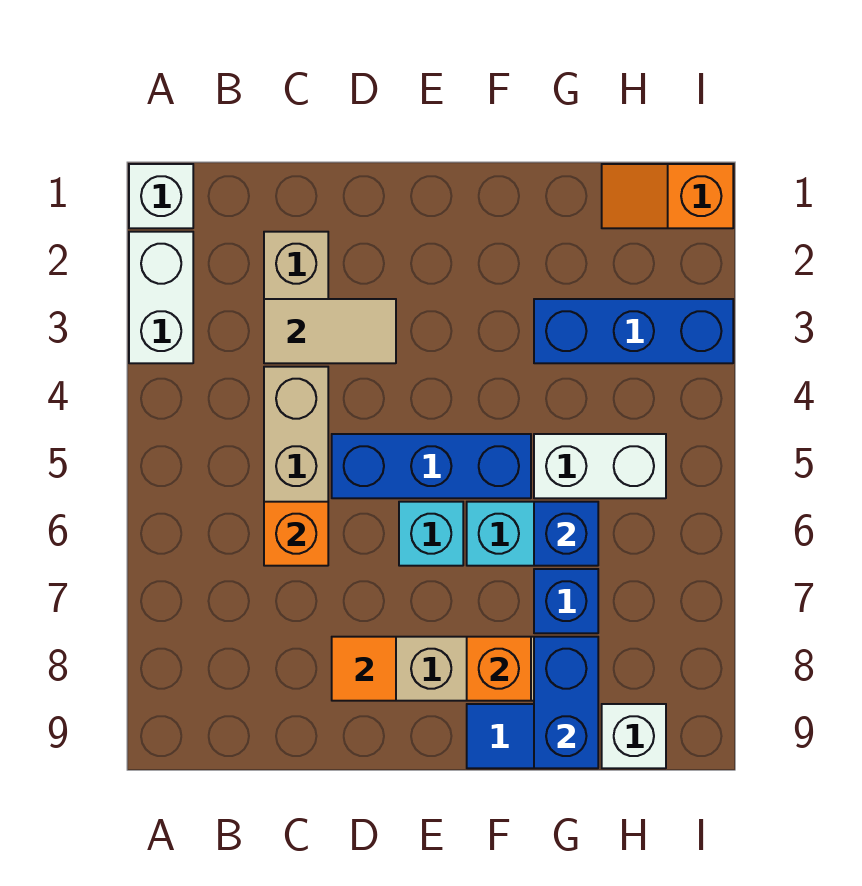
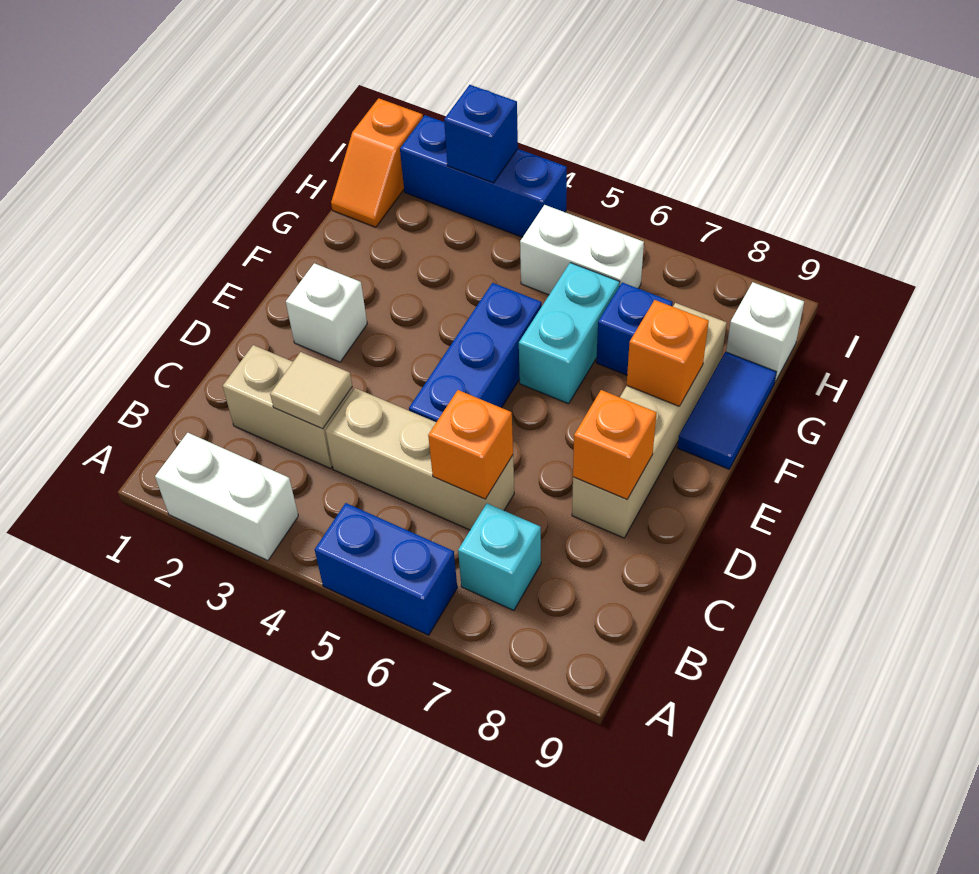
white brick A1 level 1 -> white brick E2 level 1
tan tile C3:D3 level 2 -> tan tile C3 level 2
orange tile D8 level 2 -> orange brick D8 level 2
cyan brick E6 level 1 -> cyan brick B7 level 1
blue brick G3:I3 level 1 -> blue brick I2:I4 level 1
white brick G5:H5 level 1 -> white brick H5:H6 level 1
blue brick G6 level 2 -> blue brick I3 level 2
blue brick G8:G9 level 2 -> blue brick A5:A6 level 1

